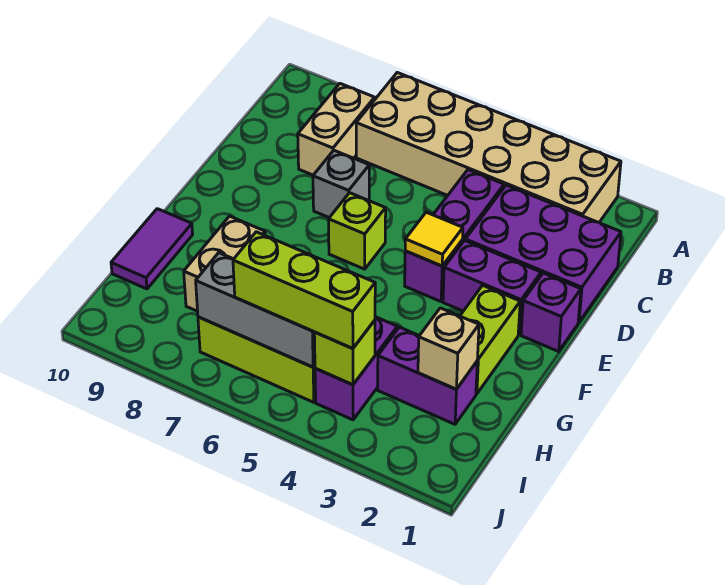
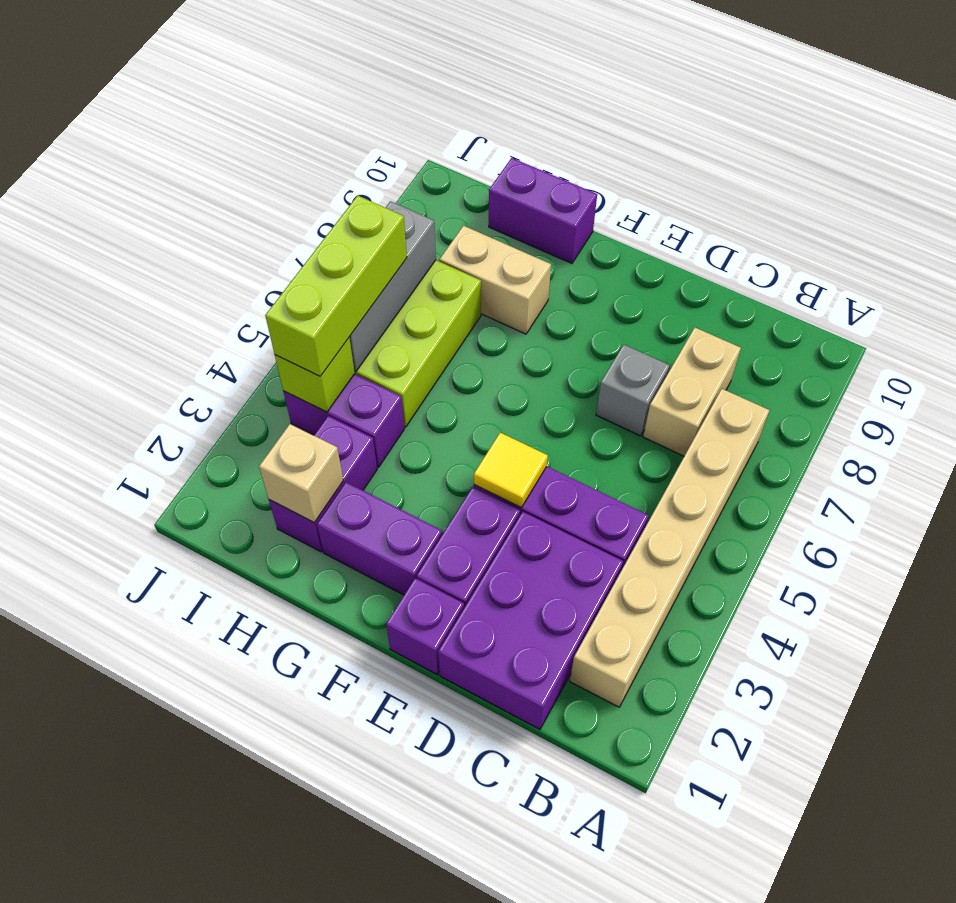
tan brick A2:B7 level 1 -> tan brick B2:B7 level 1
tan brick B8:C8 level 1 -> tan brick C7:C8 level 1
lime brick E6 level 1 -> none
lime brick F2:G2 level 1 -> purple brick F2:G2 level 1
purple tile G10:H10 level 1 -> purple brick G10:H10 level 1

